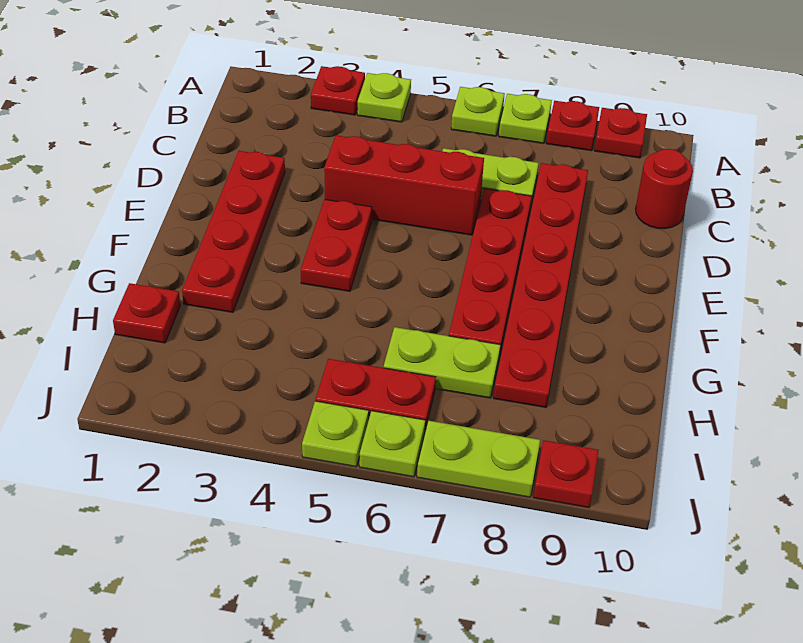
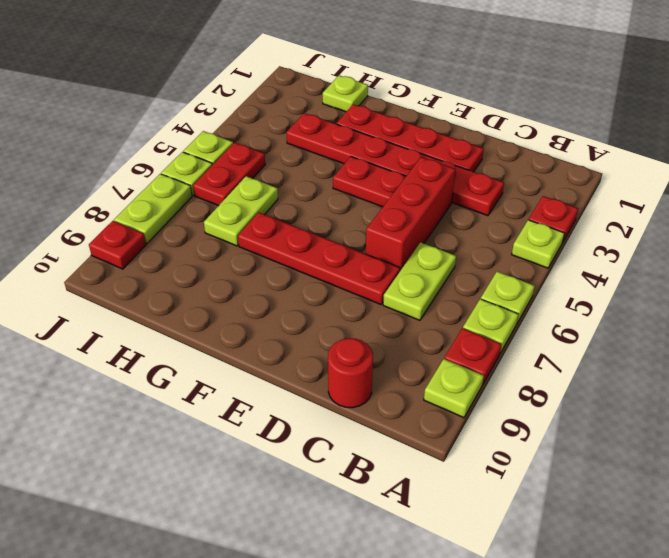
red plate A9 level 1 -> lime plate A9 level 1
red plate C8:H8 level 1 -> red plate C3:H3 level 1
red plate H1 level 1 -> lime plate H1 level 1

